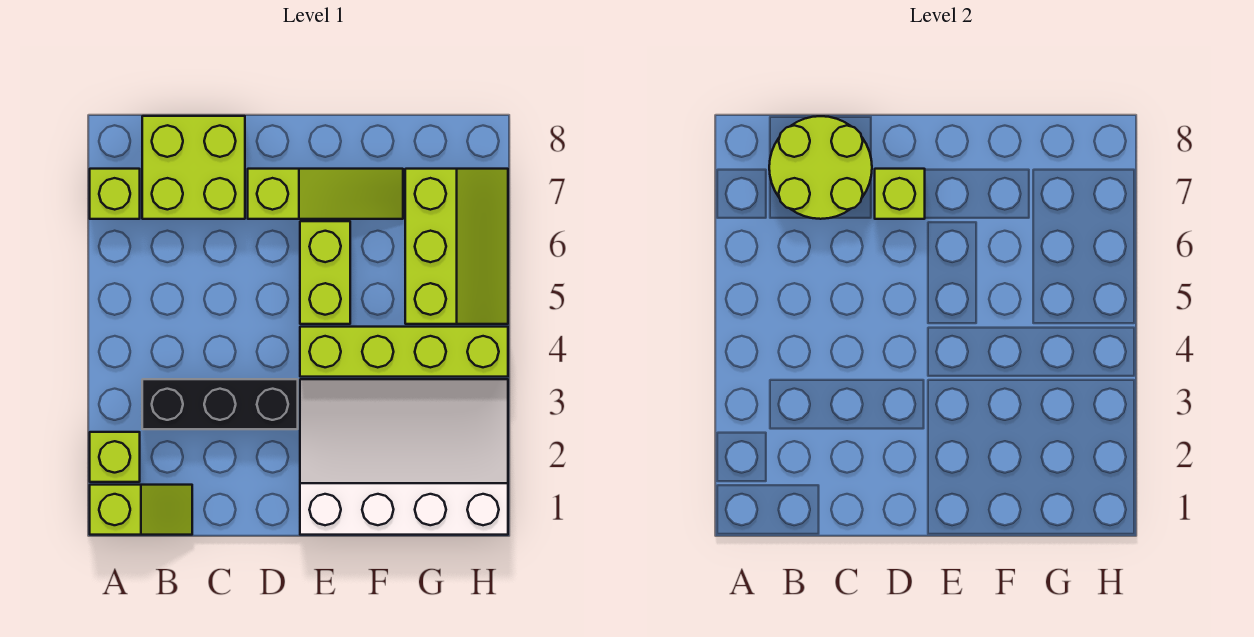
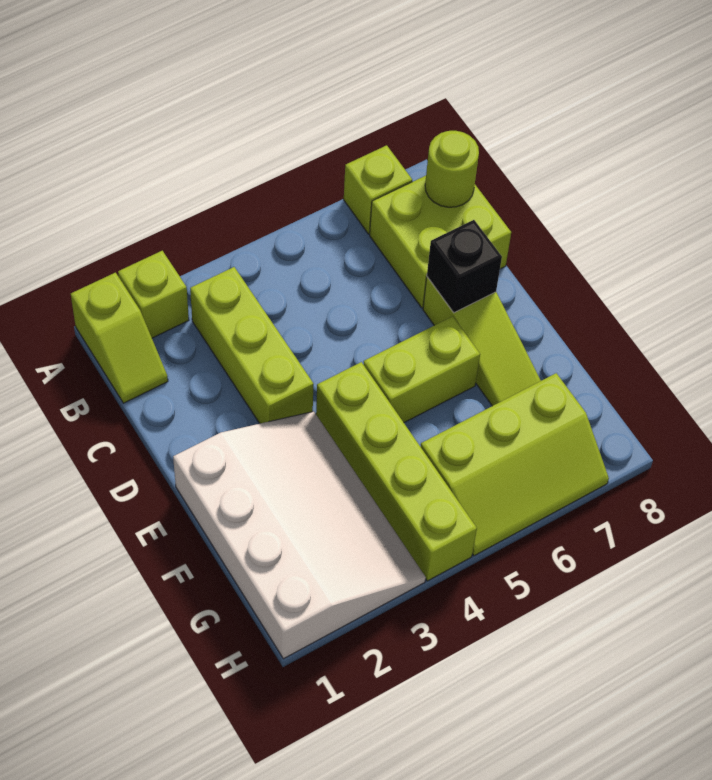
black brick B3:D3 level 1 -> lime brick B3:D3 level 1
lime round brick B7:C8 level 2 -> lime round brick B8 level 2
lime brick D7 level 2 -> black brick D7 level 2

